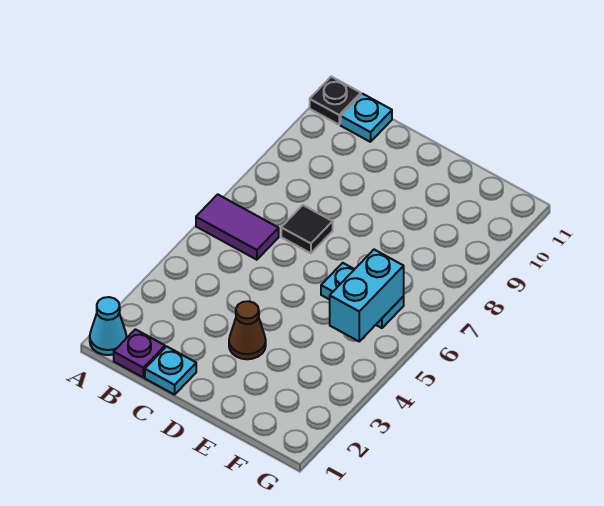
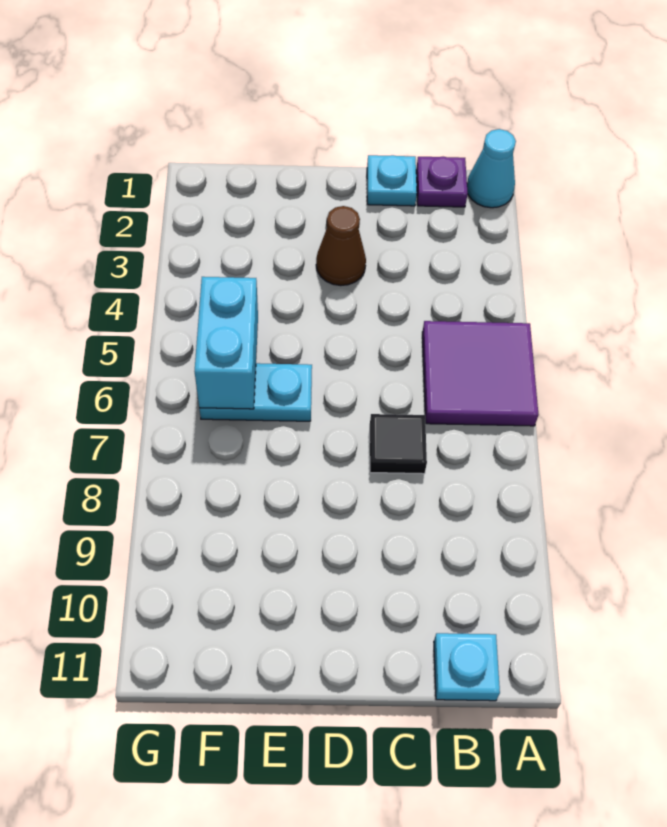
purple tile A6:B6 level 1 -> purple tile A5:B6 level 1
black plate A11 level 1 -> none

